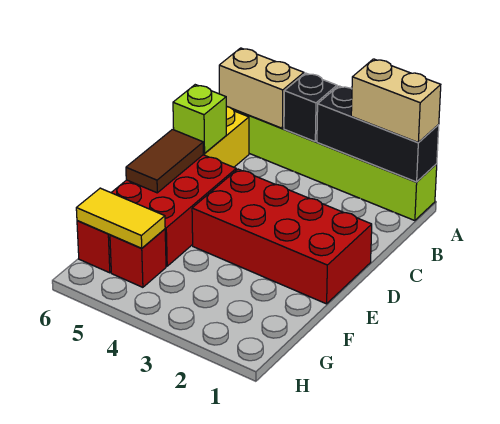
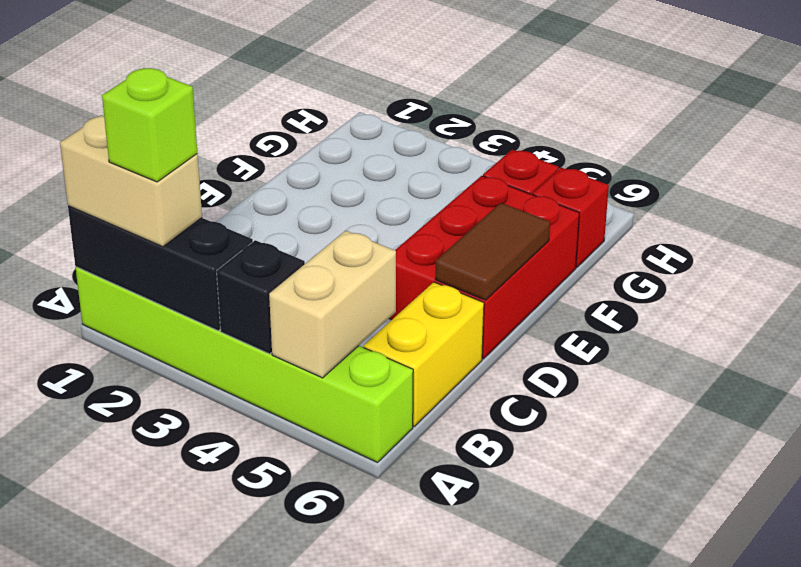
tan brick A5:A6 level 2 -> tan brick A5:B5 level 2
lime brick C6 level 2 -> lime brick A2 level 4
red brick D1:E4 level 1 -> none
yellow tile G5:G6 level 2 -> none

